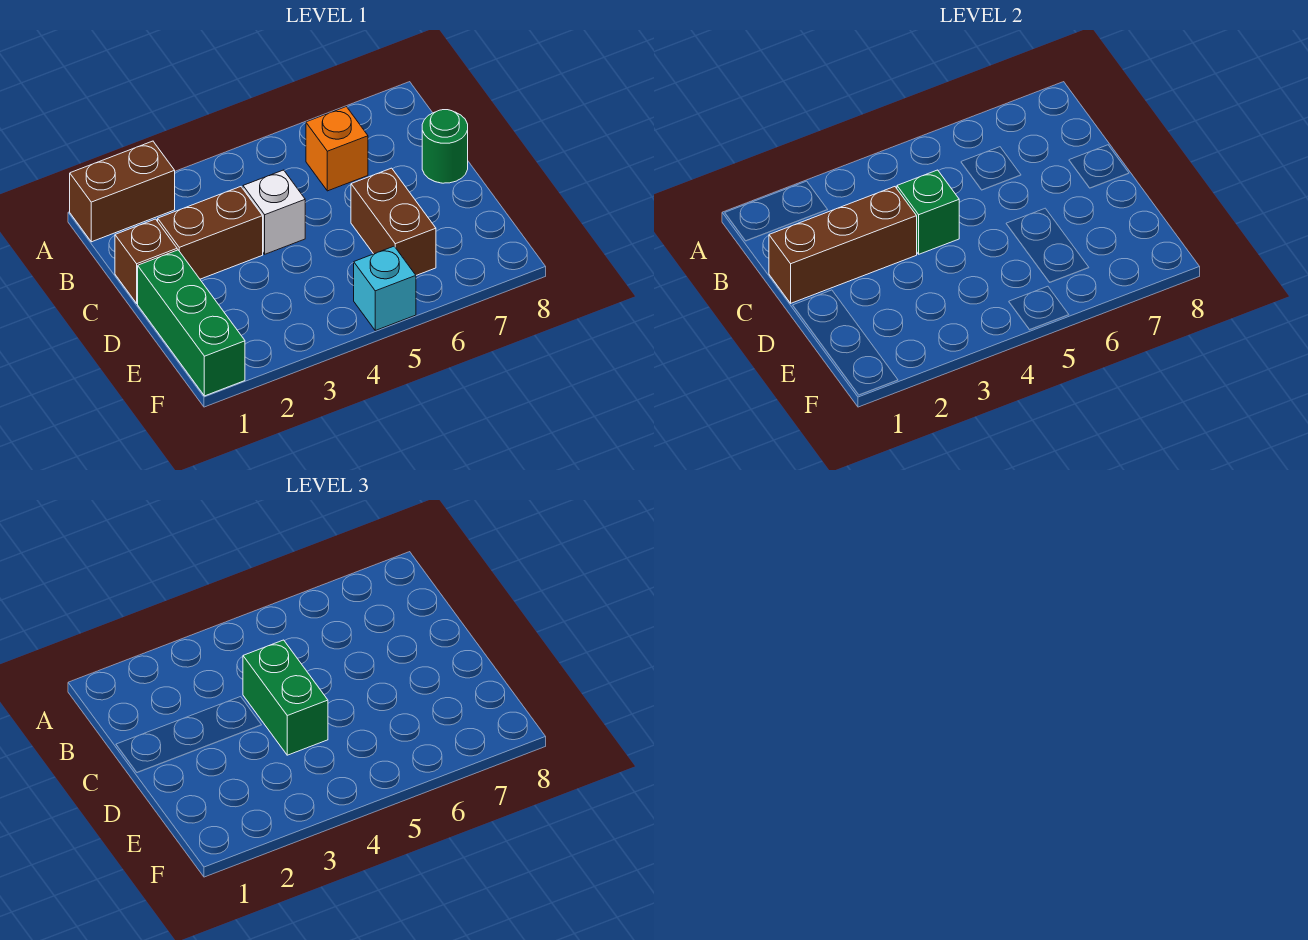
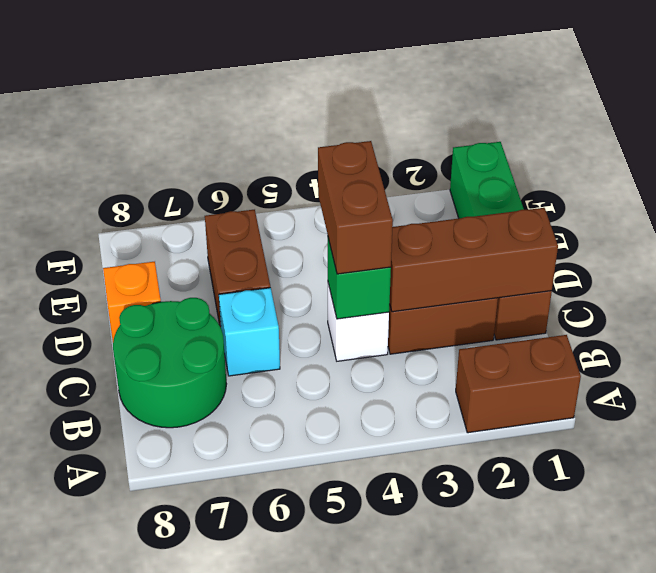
orange brick B6 level 1 -> orange brick D8 level 1
green brick C4:D4 level 3 -> brown brick C4:D4 level 3
green round brick C8 level 1 -> green round brick B7:C8 level 1
cyan brick F5 level 1 -> cyan brick C6 level 1

